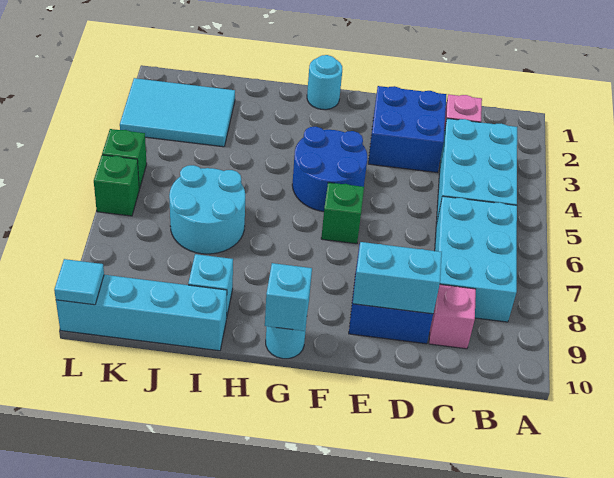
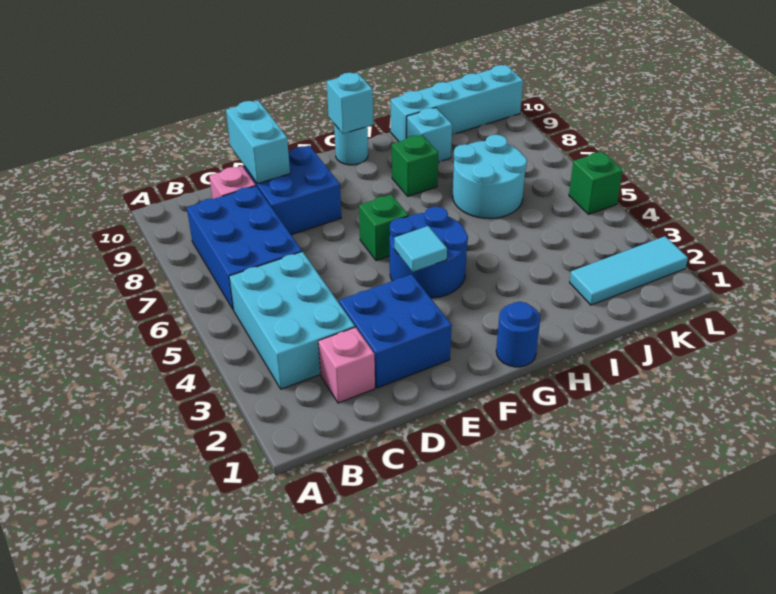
cyan brick B6:C8 level 1 -> blue brick B6:C8 level 1
cyan brick D9:E9 level 2 -> cyan brick D9:D10 level 2
cyan round brick G1 level 1 -> blue round brick G1 level 1
cyan tile J2:L3 level 1 -> cyan tile J2:L2 level 1
green brick L6 level 1 -> green brick H8 level 1
cyan tile L10 level 2 -> cyan tile F4 level 2

